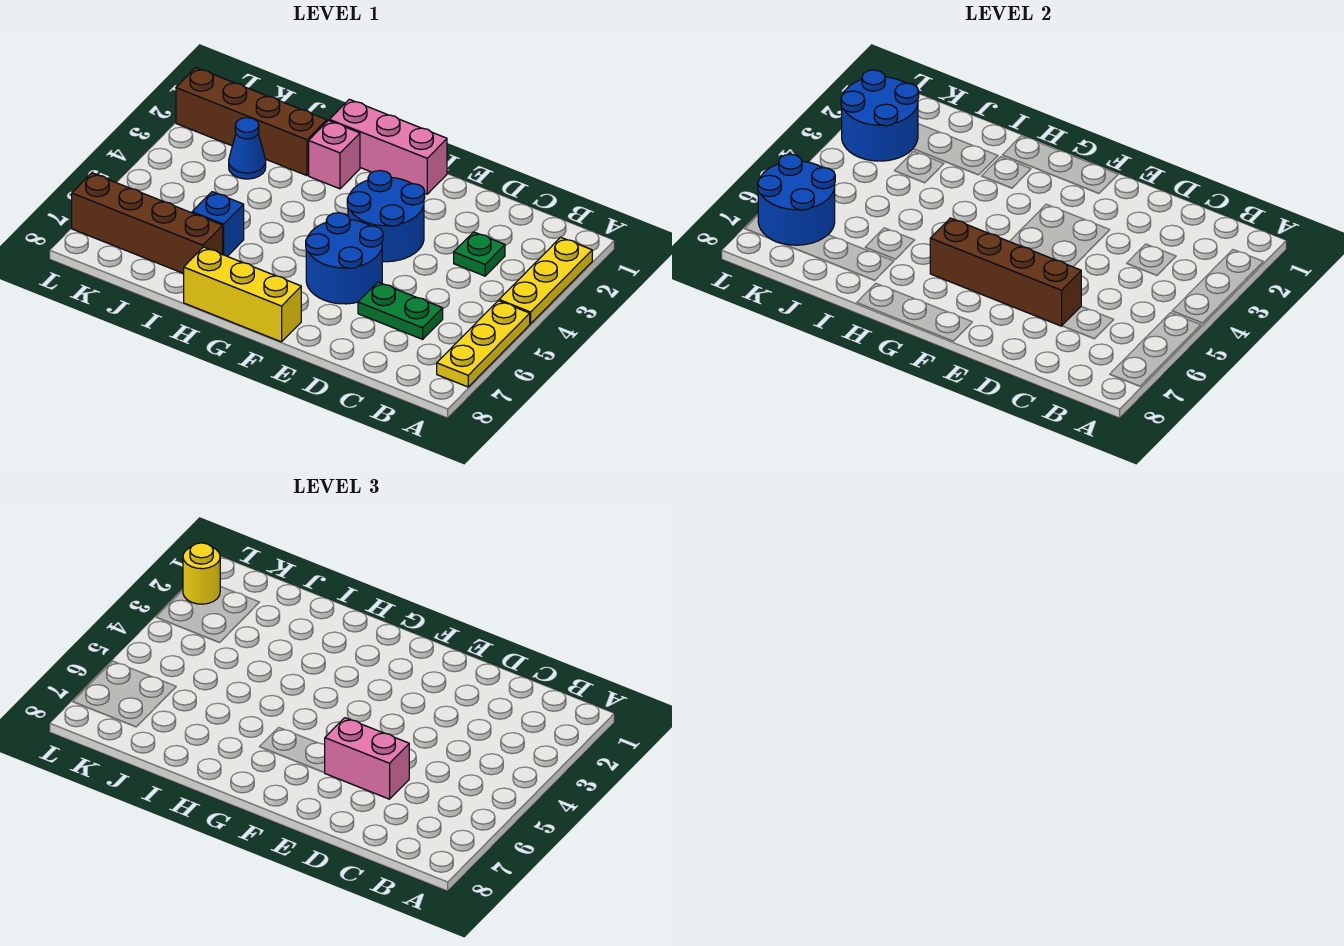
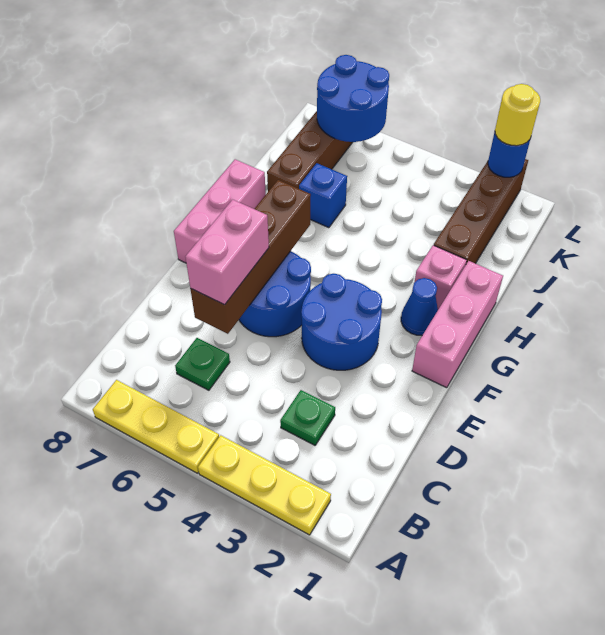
green plate C6:D6 level 1 -> green plate C6 level 1
yellow brick F8:H8 level 1 -> pink brick F8:H8 level 1
blue cone J3 level 1 -> blue cone G2 level 1
blue round brick K2:L3 level 2 -> blue round brick L2 level 2

